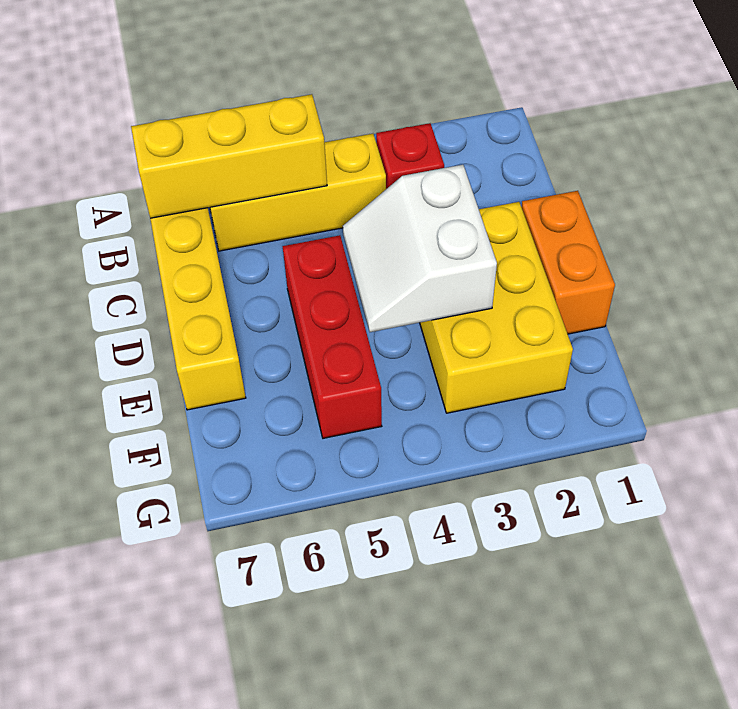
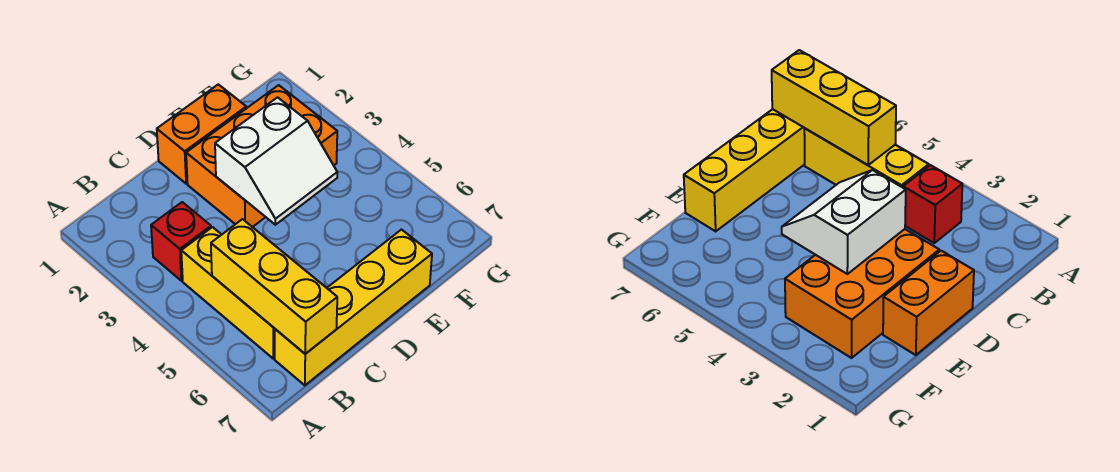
yellow brick D2:F3 level 1 -> orange brick D2:F3 level 1
red brick D5:F5 level 1 -> none

